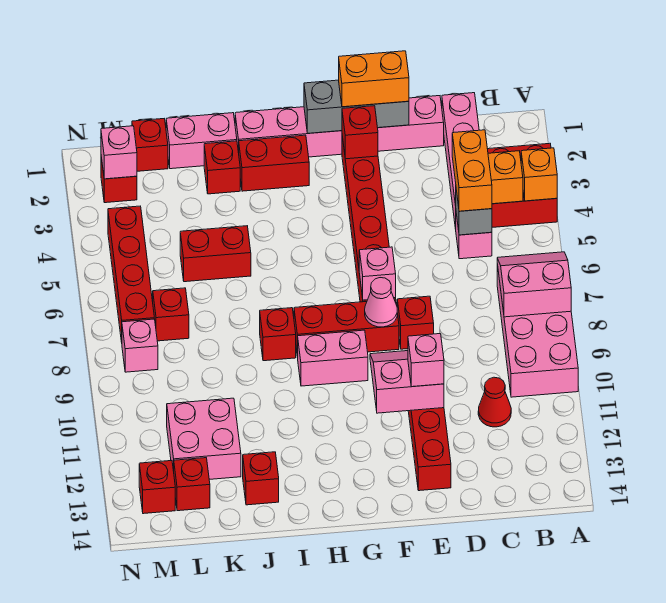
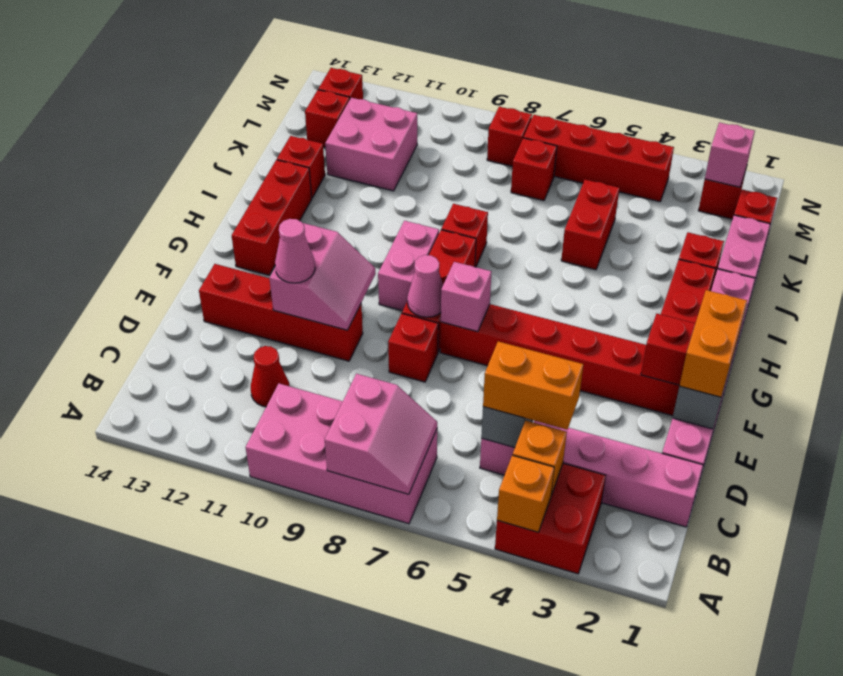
pink brick E11 level 3 -> pink cone E11 level 3
none -> red brick G13:I13 level 1
pink brick M8 level 1 -> red brick M8 level 1

